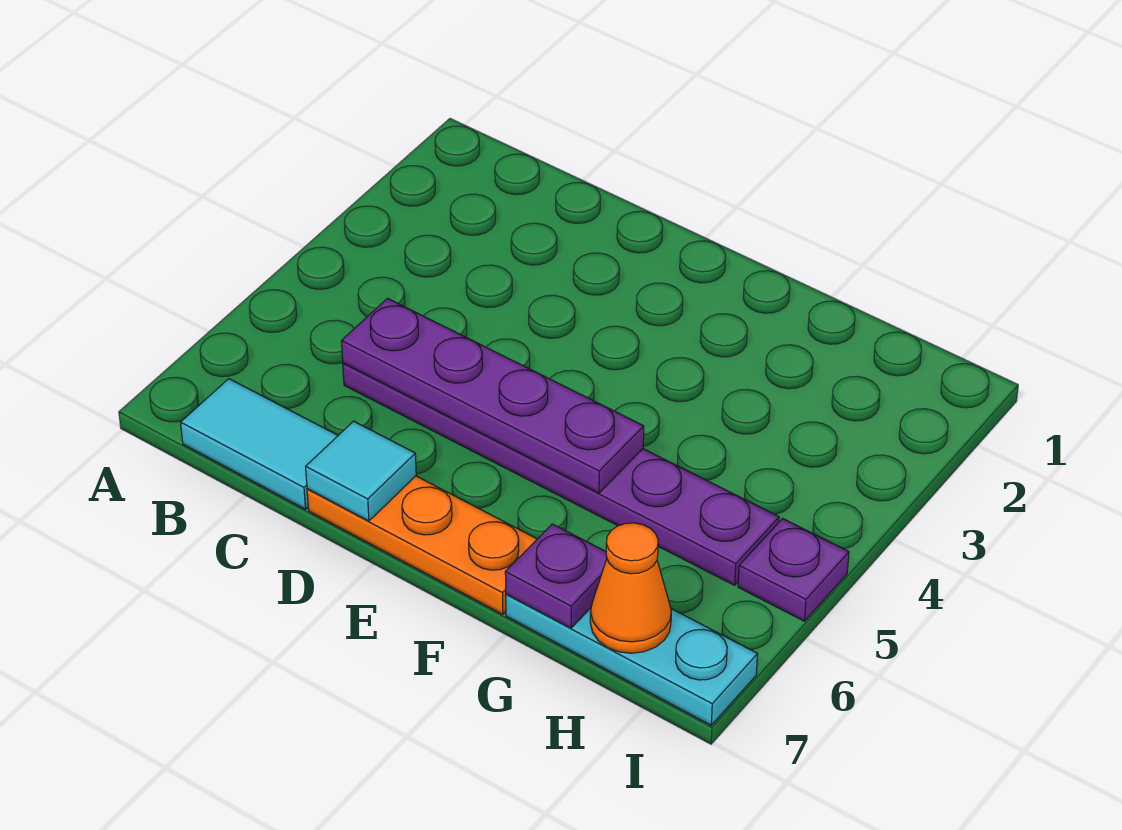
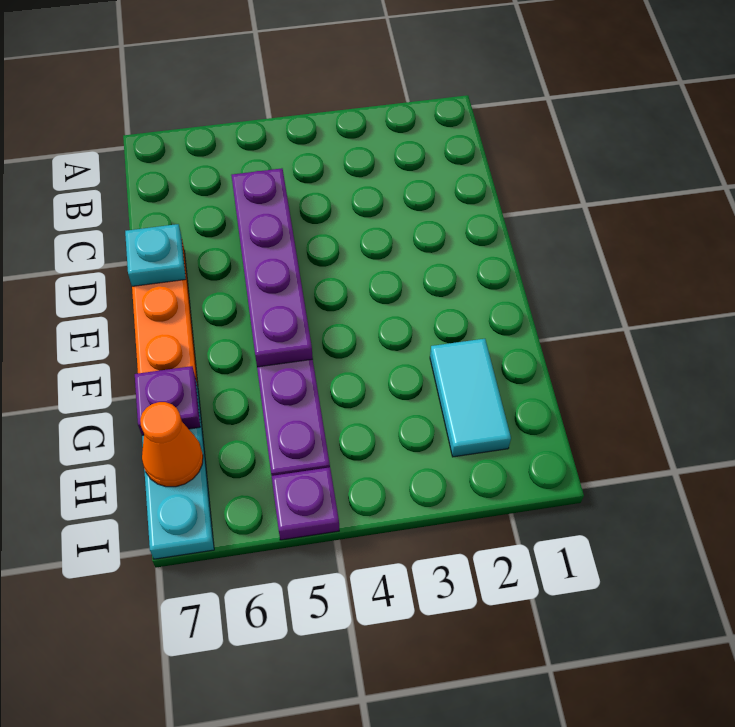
cyan tile B7:C7 level 1 -> cyan tile G2:H2 level 1
cyan tile D7 level 2 -> cyan plate D7 level 2

